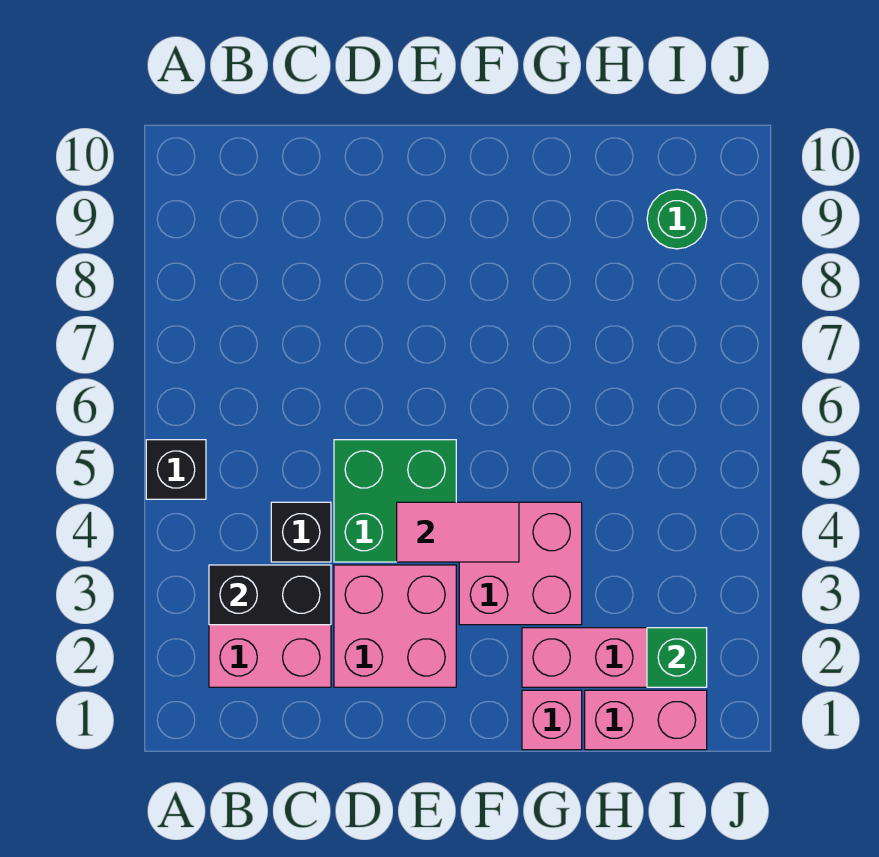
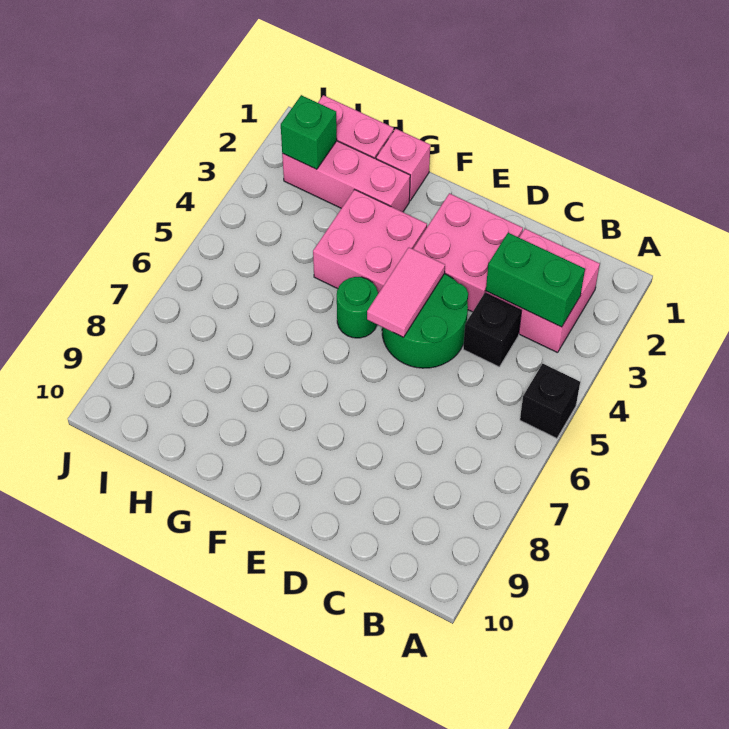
black brick B3:C3 level 2 -> green brick B3:C3 level 2
green brick D4:E5 level 1 -> green round brick D4:E5 level 1
pink tile E4:F4 level 2 -> pink tile E4:E5 level 2
green round brick I9 level 1 -> green round brick F5 level 1

